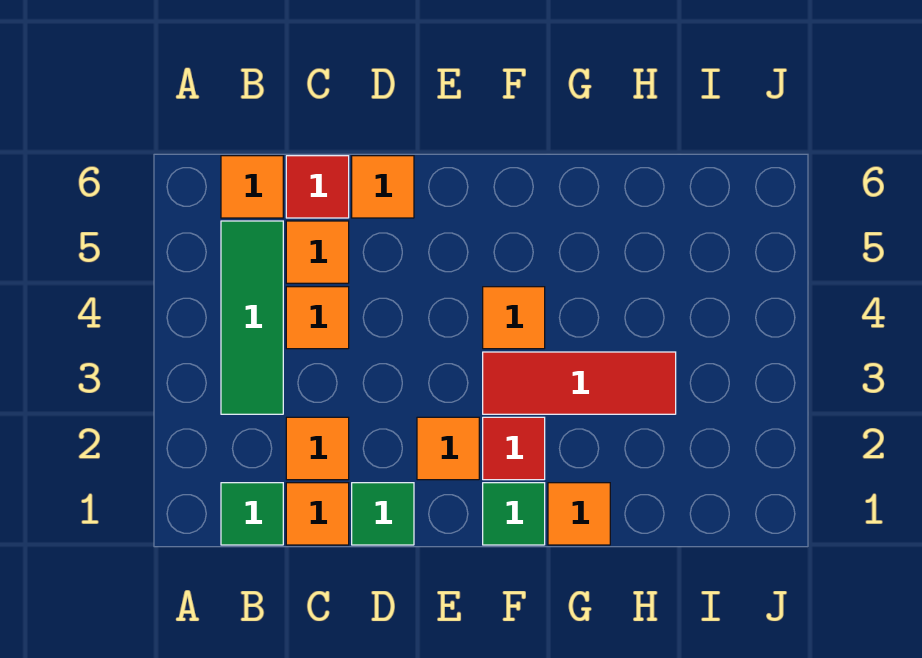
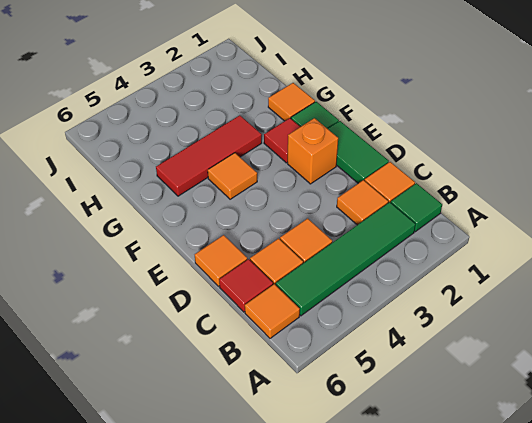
green tile B3:B5 level 1 -> green tile B2:B5 level 1
green tile D1 level 1 -> green tile D1:E1 level 1
orange tile E2 level 1 -> orange brick E2 level 1
red tile F3:H3 level 1 -> red tile G3:G5 level 1

